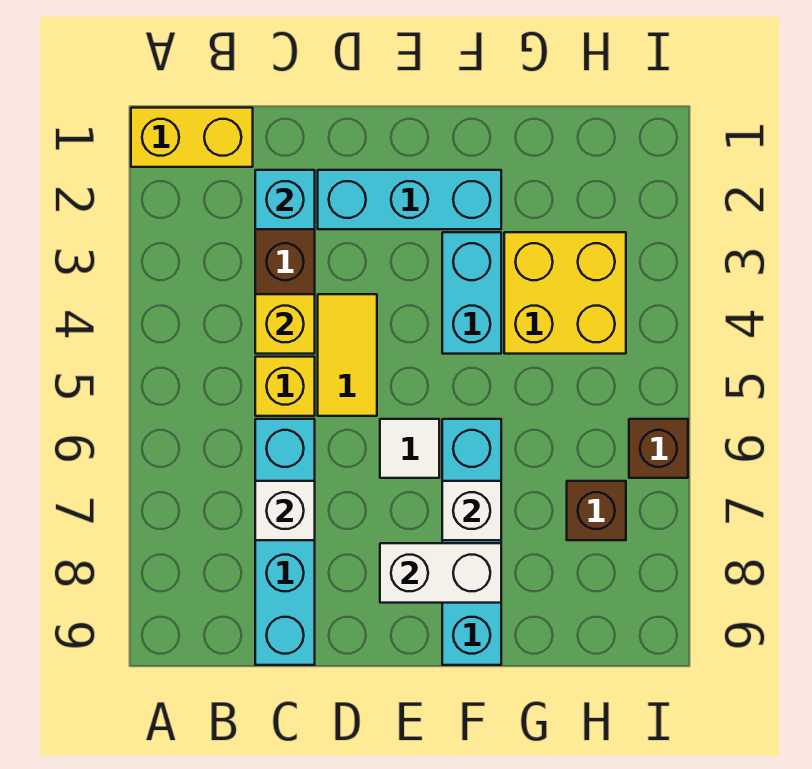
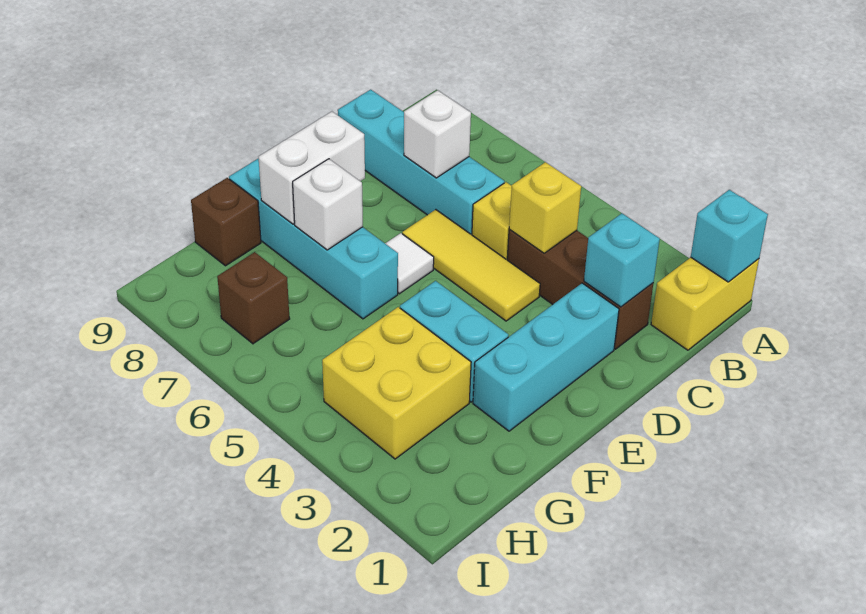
none -> cyan brick A1 level 2
yellow tile D4:D5 level 1 -> yellow tile D4:D6 level 1
brown brick I6 level 1 -> brown brick G9 level 1

